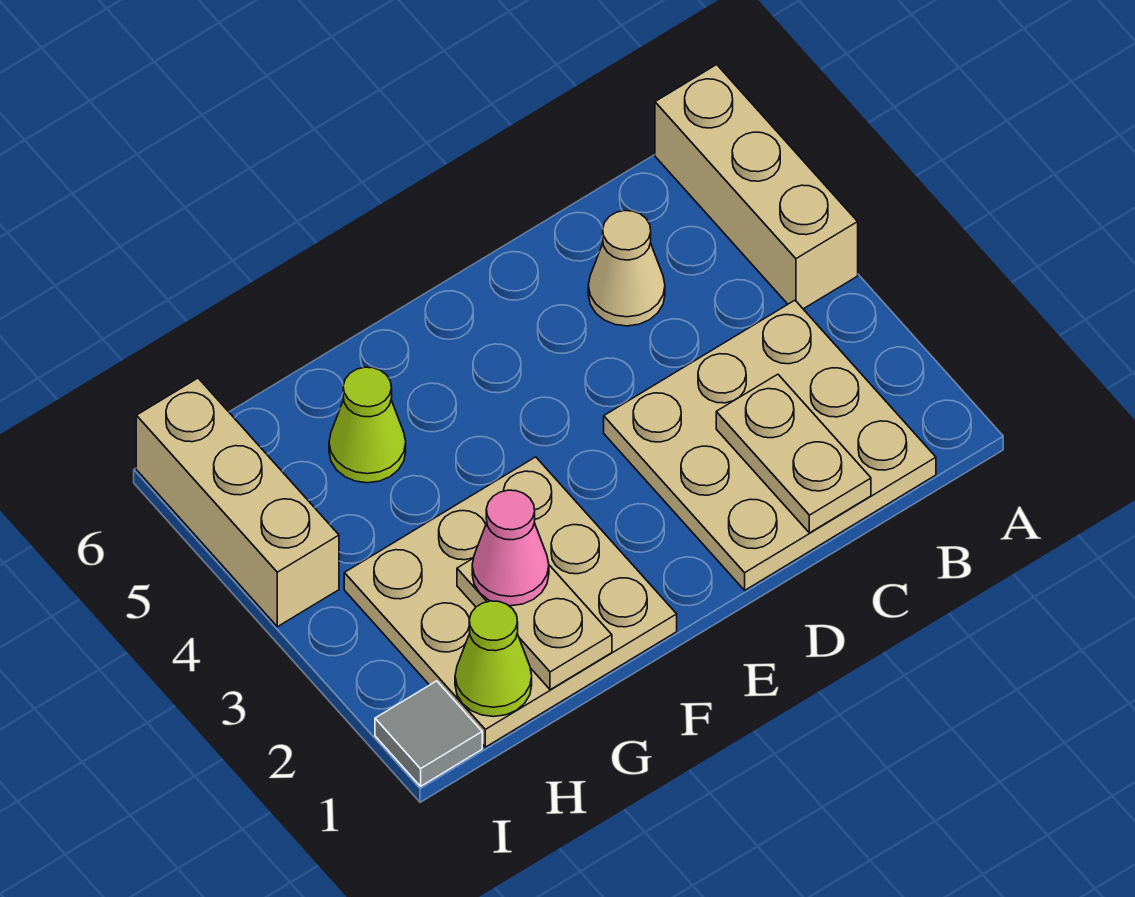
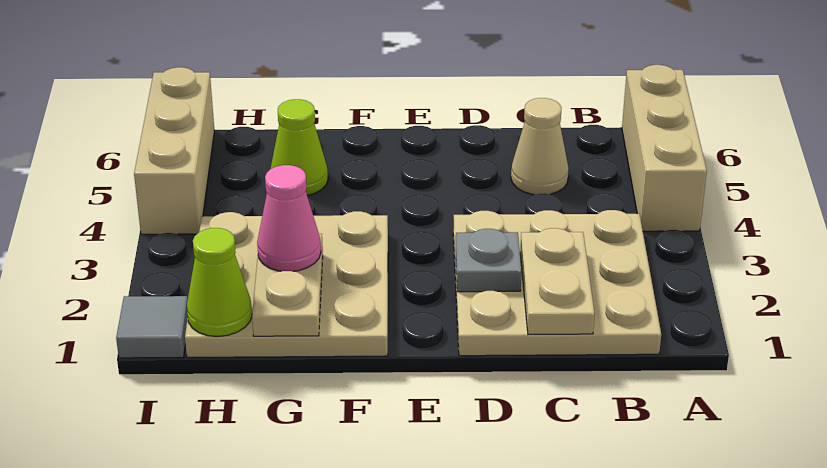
none -> grey plate D2 level 2

